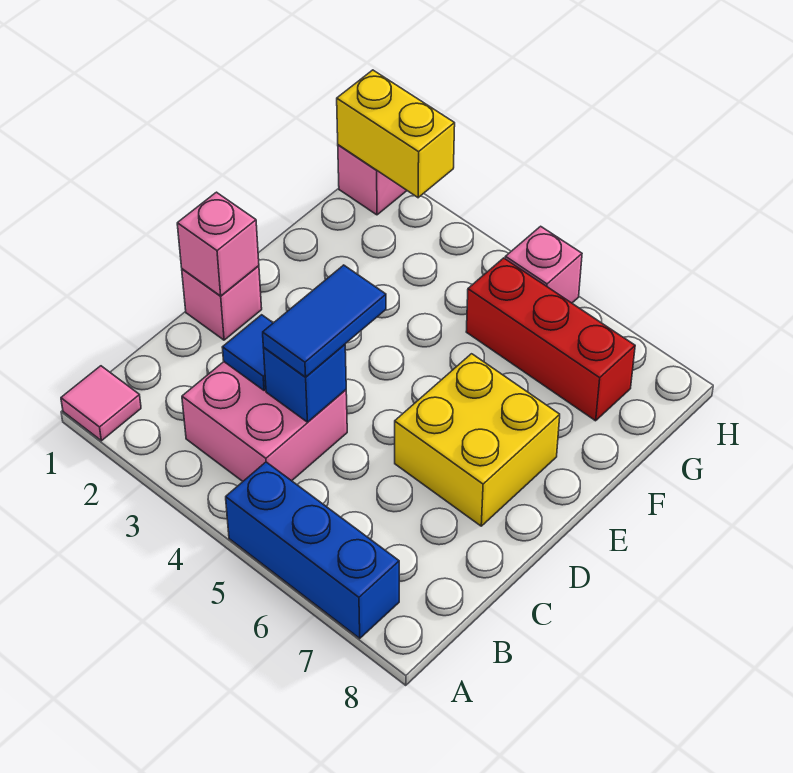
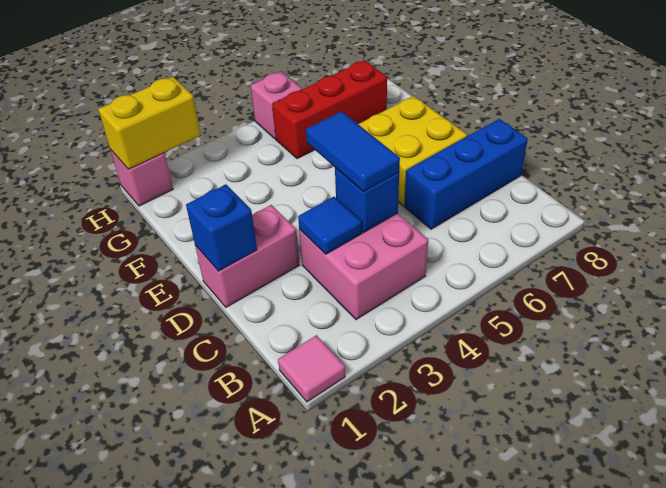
blue brick A5:A7 level 1 -> blue brick C6:C8 level 1
pink brick D1 level 1 -> pink brick D1:D2 level 1
pink brick D1 level 2 -> blue brick D1 level 2

